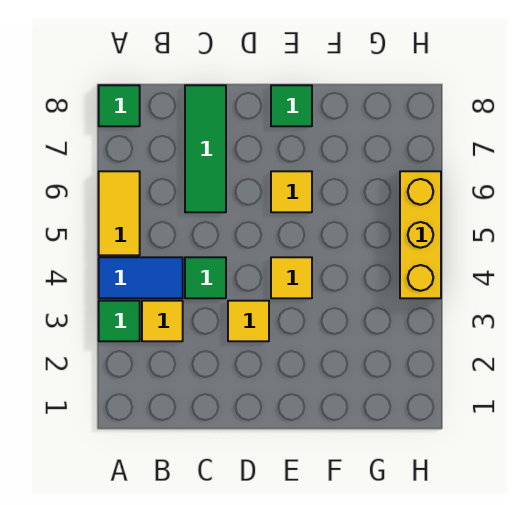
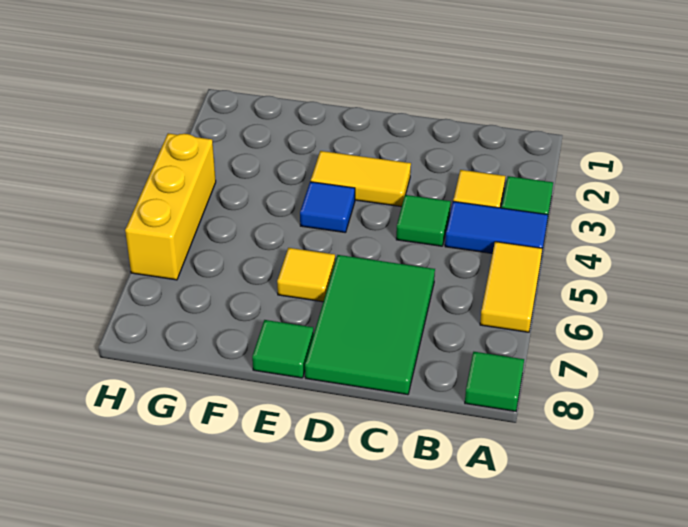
green tile C6:C8 level 1 -> green tile C6:D8 level 1
yellow tile D3 level 1 -> yellow tile D3:E3 level 1
yellow tile E4 level 1 -> blue tile E4 level 1

